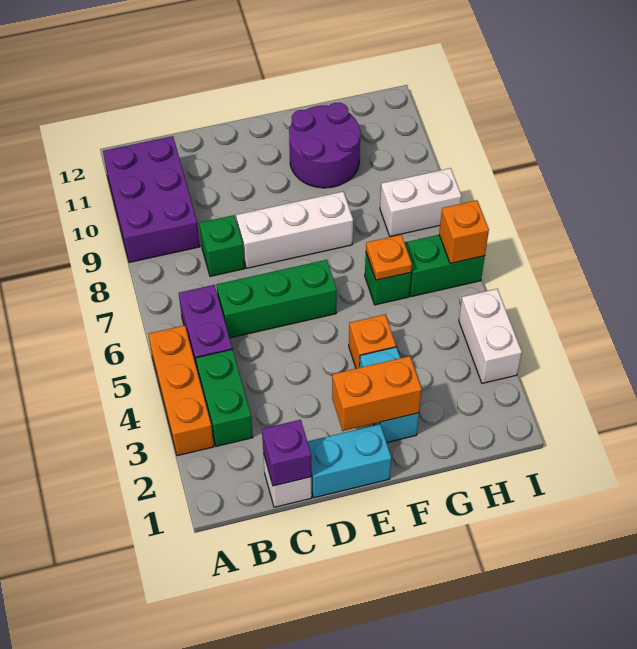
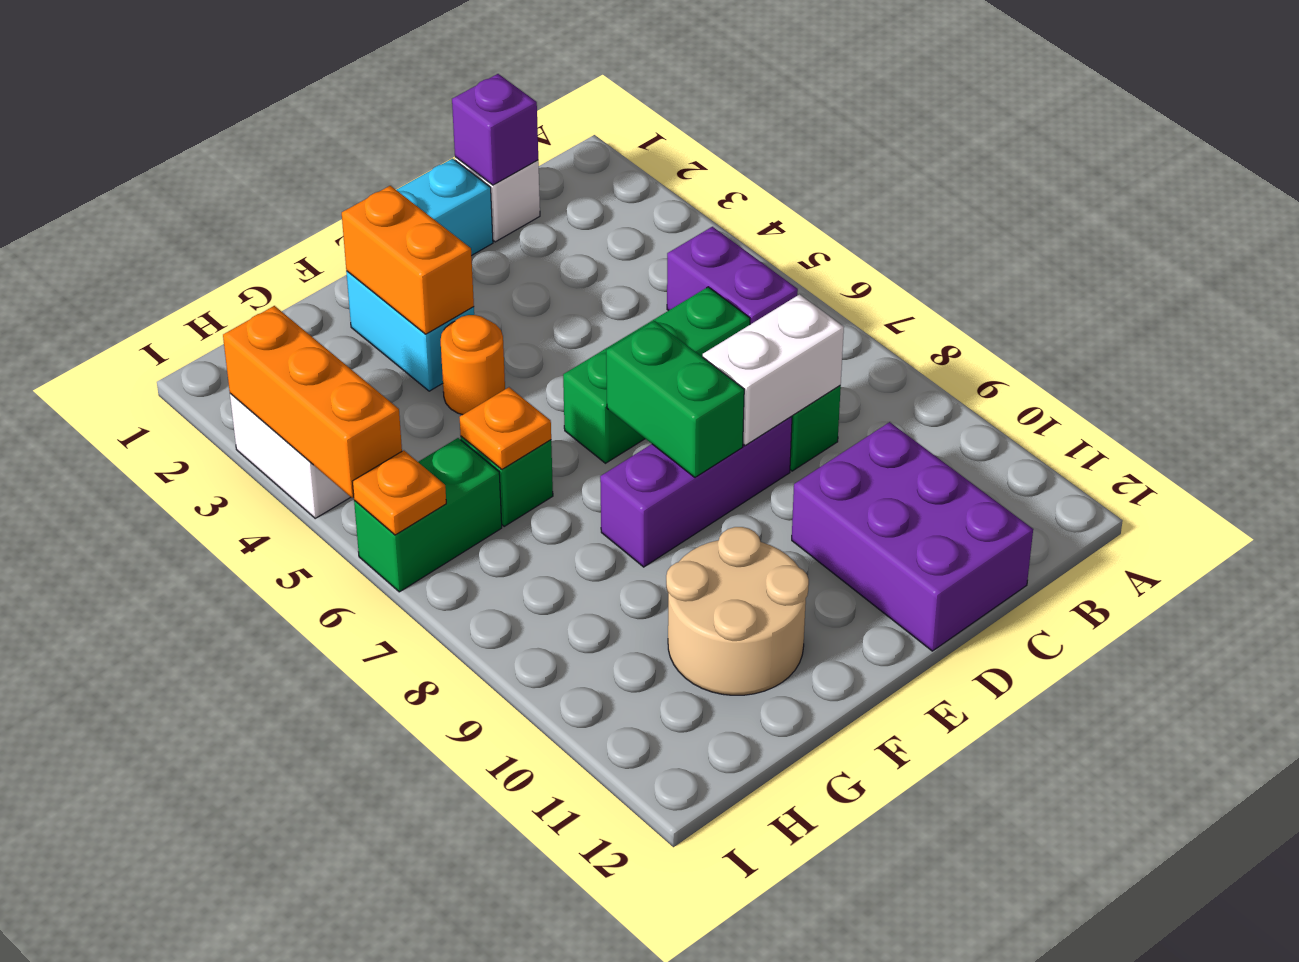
orange brick A3:A5 level 1 -> orange brick I3:I5 level 2
purple brick A9:B11 level 1 -> purple brick C10:D12 level 1
green brick B3:B4 level 1 -> green brick E7:E8 level 2
white brick D8:F8 level 1 -> purple brick D8:F8 level 1
orange brick E2:F2 level 2 -> orange brick F2:F3 level 2
orange brick F4 level 1 -> orange round brick F4 level 1
purple round brick F10:G11 level 1 -> tan round brick F10:G11 level 1
white brick H8:I8 level 1 -> white brick C8:D8 level 2
orange brick I6 level 2 -> orange plate I6 level 2

